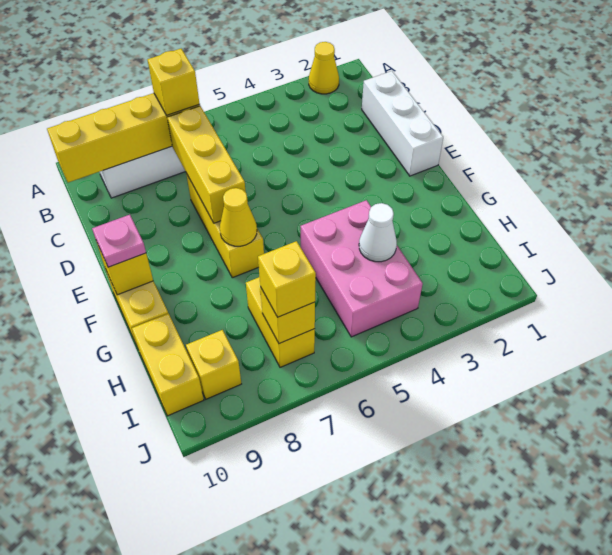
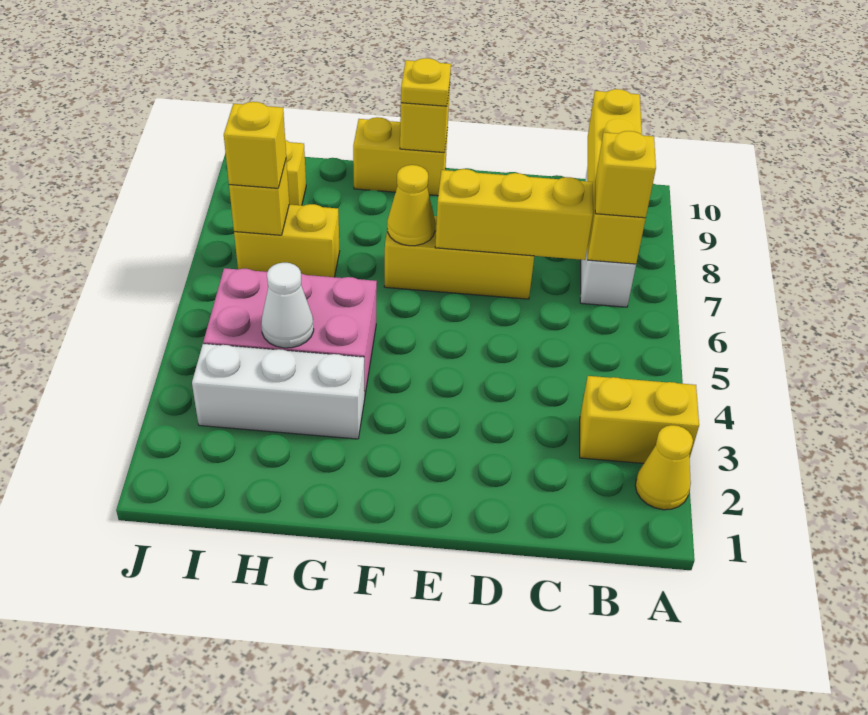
white brick C1:E1 level 1 -> white brick G3:I3 level 1
pink plate F10 level 3 -> yellow plate F10 level 3
yellow brick H10:I10 level 1 -> yellow brick A3:B3 level 1

